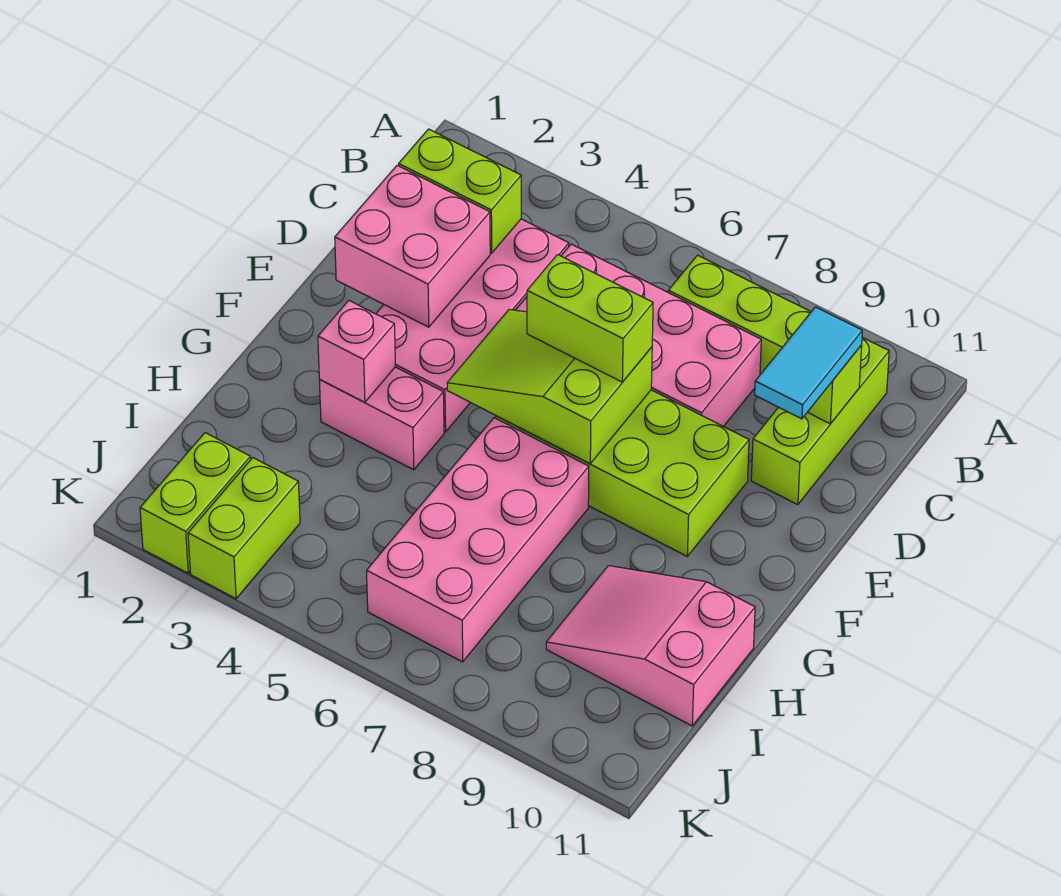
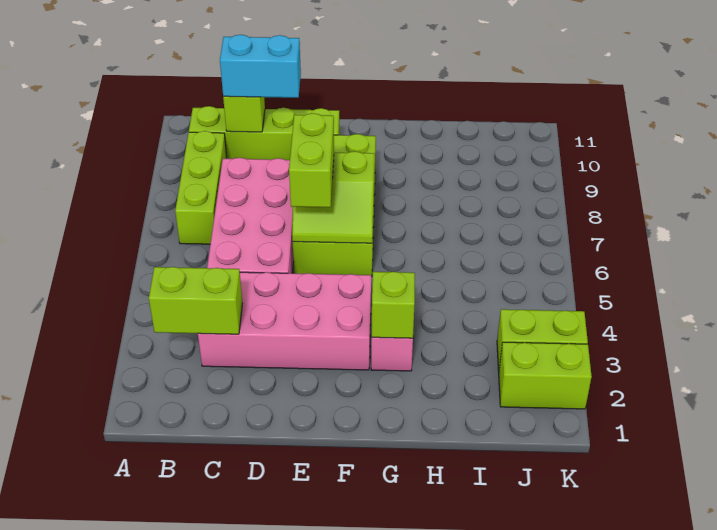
lime brick B10:D10 level 1 -> lime brick B10:E10 level 1
lime brick C2:C3 level 2 -> lime brick B3:C3 level 2
cyan tile C10:D10 level 3 -> cyan brick C10:D10 level 3
pink brick D2:E3 level 2 -> none
lime slope E5:F7 level 2 top 7 -> lime slope E6:F7 level 2 top 7
pink brick G3 level 2 -> lime brick G3 level 2
pink brick G6:J7 level 1 -> none
pink slope H9:I11 level 1 top 11 -> none

